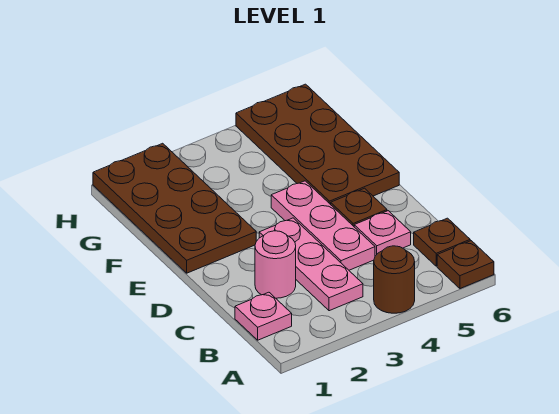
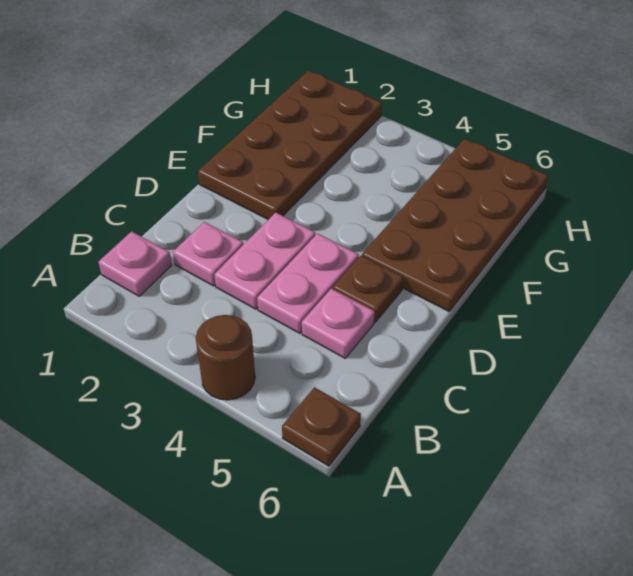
pink plate B3:D3 level 1 -> pink plate C3:D3 level 1
brown plate B6 level 1 -> none
pink round brick C2 level 1 -> pink plate C2 level 1
pink plate C4:E4 level 1 -> pink plate C4:D4 level 1

